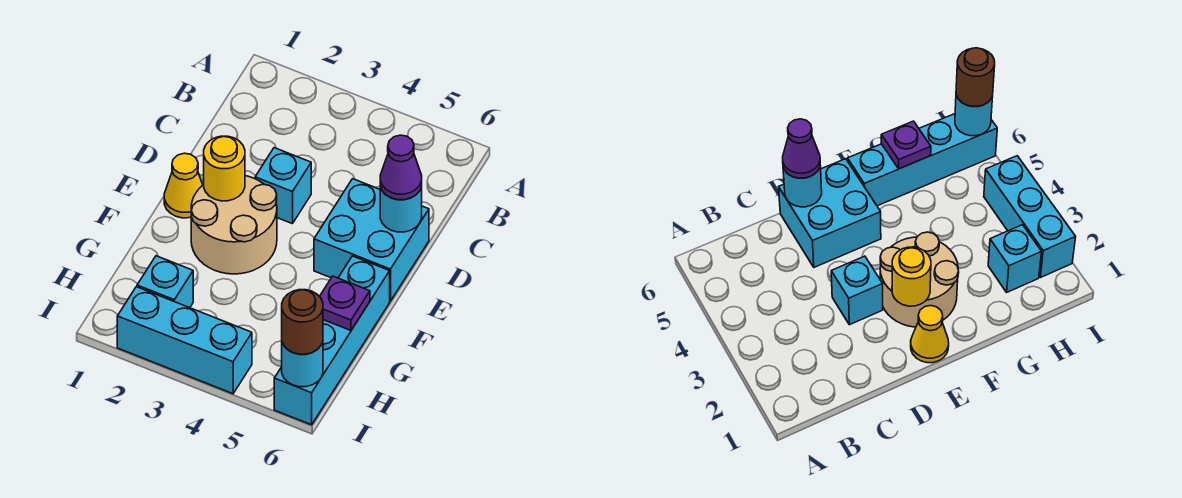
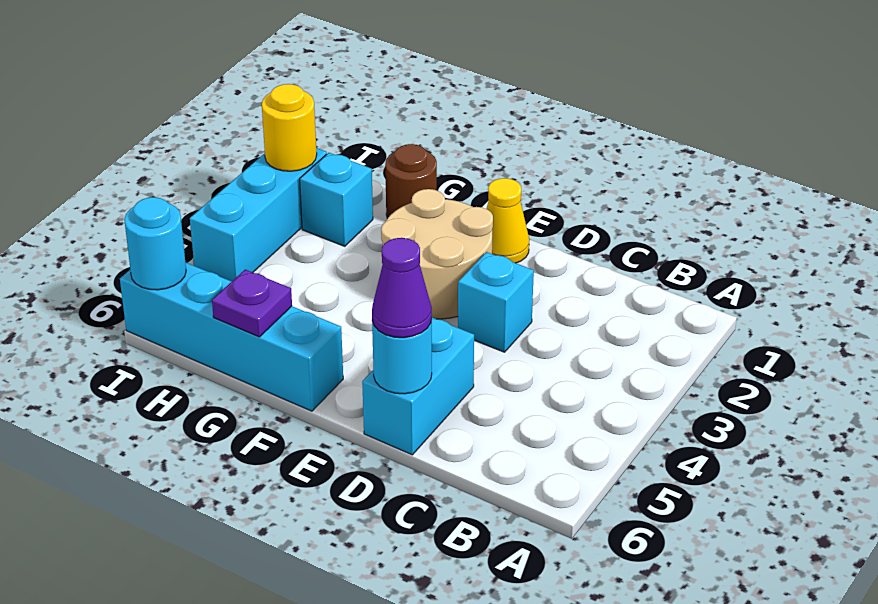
cyan brick D5:E6 level 1 -> cyan brick D5:D6 level 1
yellow round brick E2 level 2 -> yellow round brick I2 level 2
brown round brick I6 level 3 -> brown round brick G1 level 1

